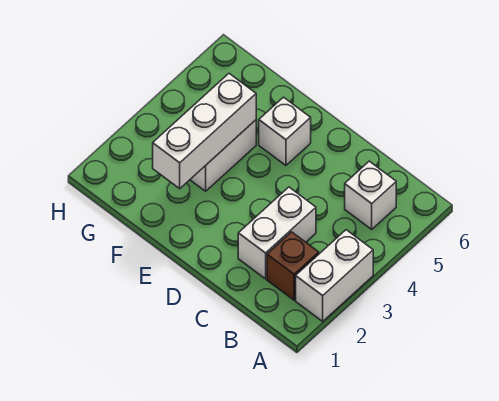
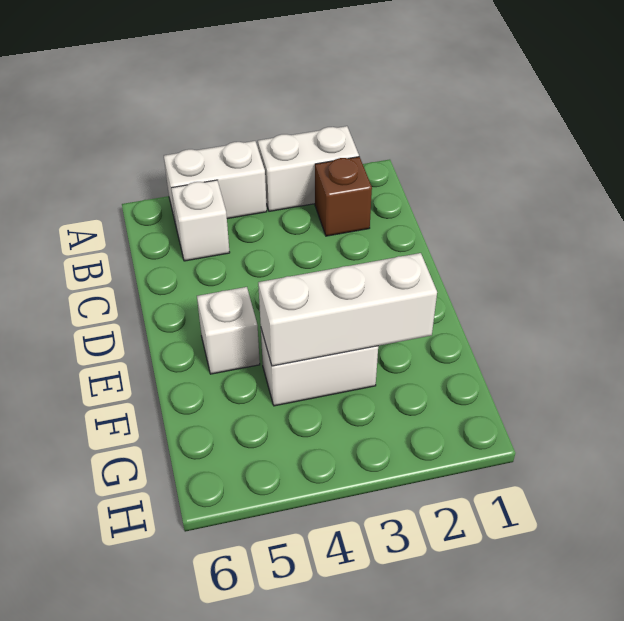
white brick C2:C3 level 1 -> white brick A4:A5 level 1

